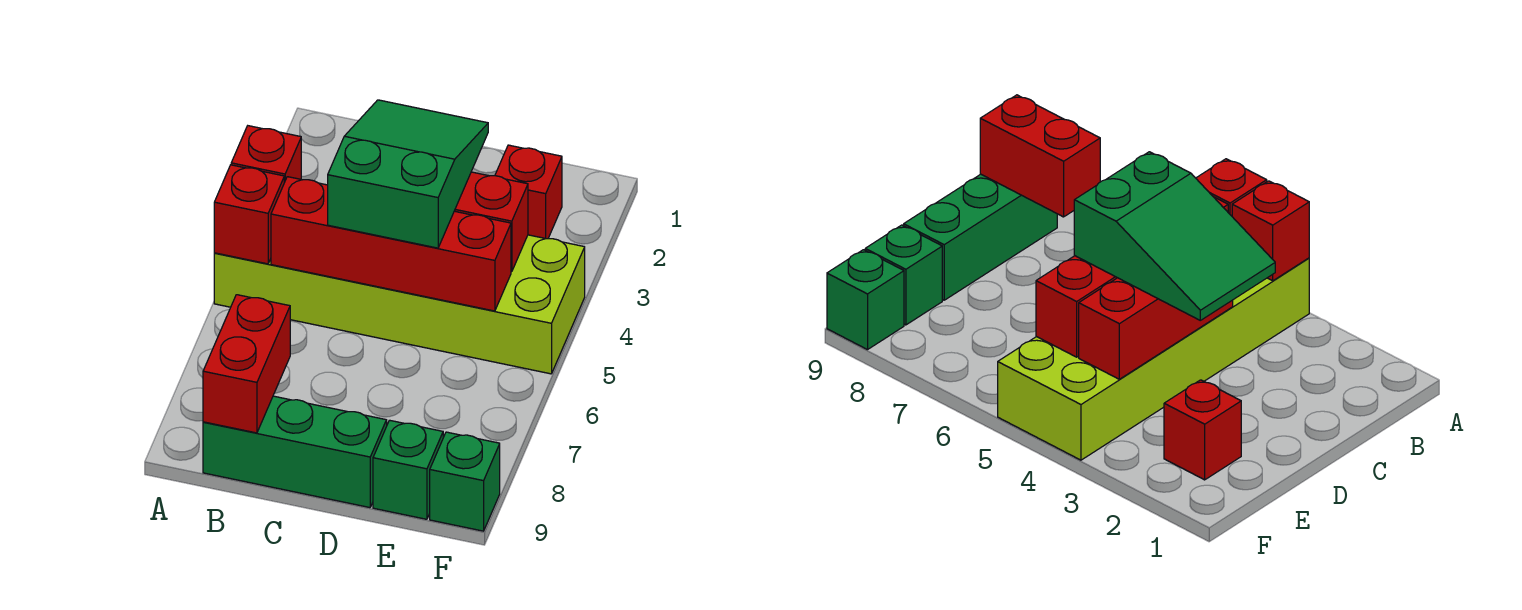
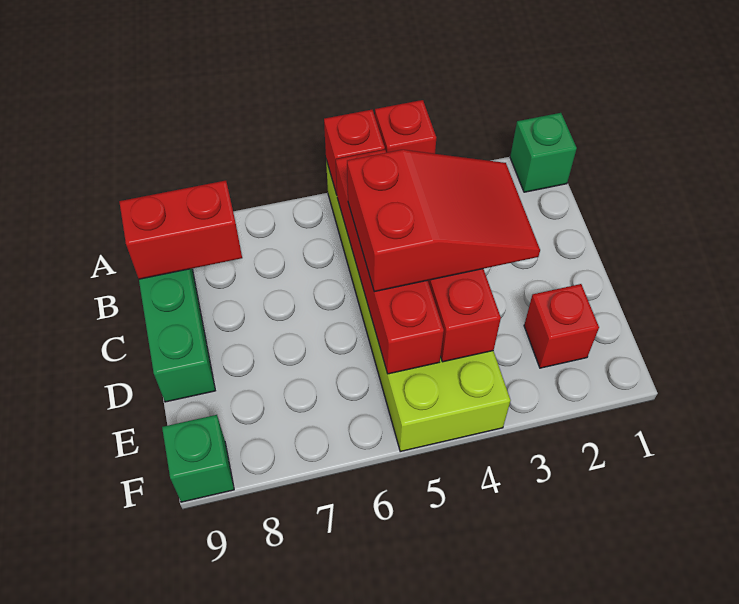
green slope C3:D5 level 3 top 5 -> red slope C3:D5 level 3 top 5
green brick E9 level 1 -> green brick A1 level 1

